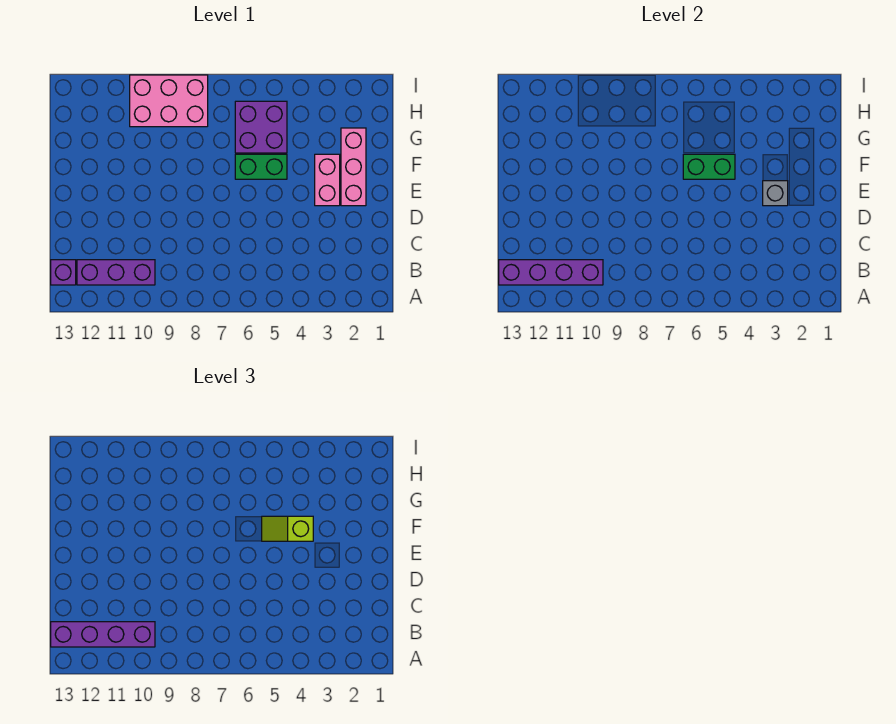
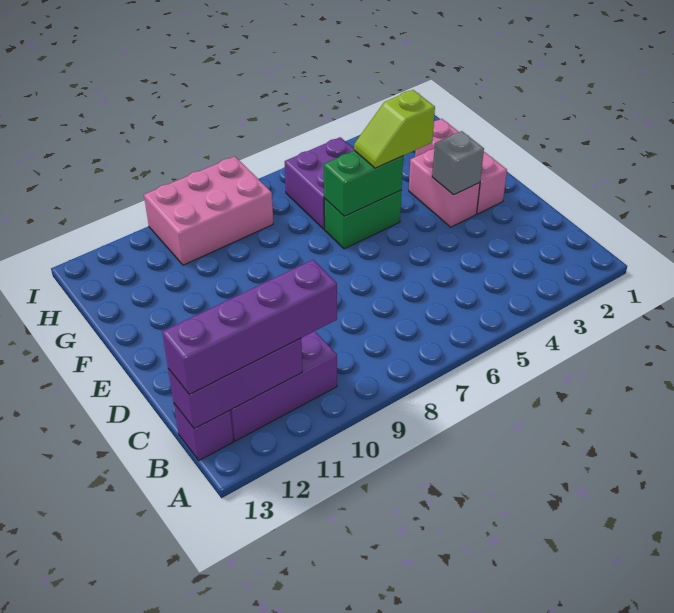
purple brick B10:B13 level 2 -> purple brick B11:B13 level 2

